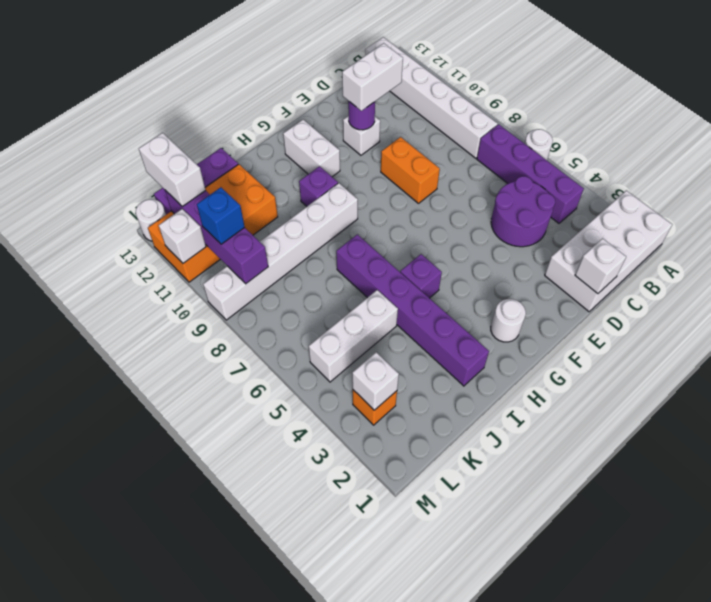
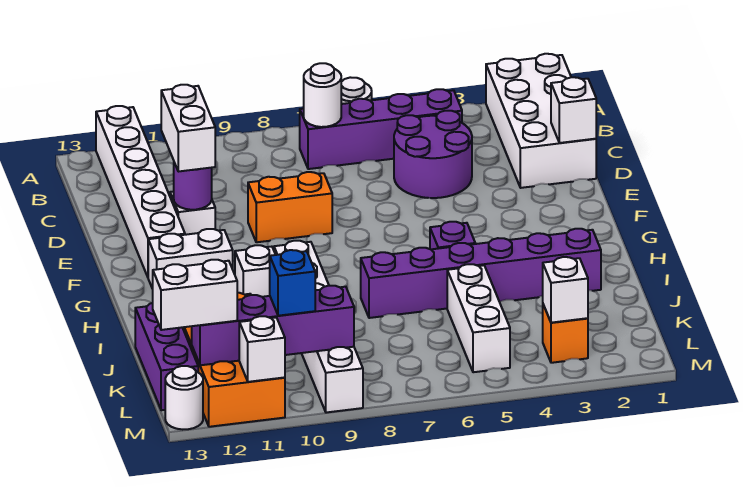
white brick B8:B13 level 1 -> white brick A12:F12 level 1
white round brick G2 level 1 -> white round brick B7 level 2
purple brick H10 level 1 -> white brick H10 level 1

